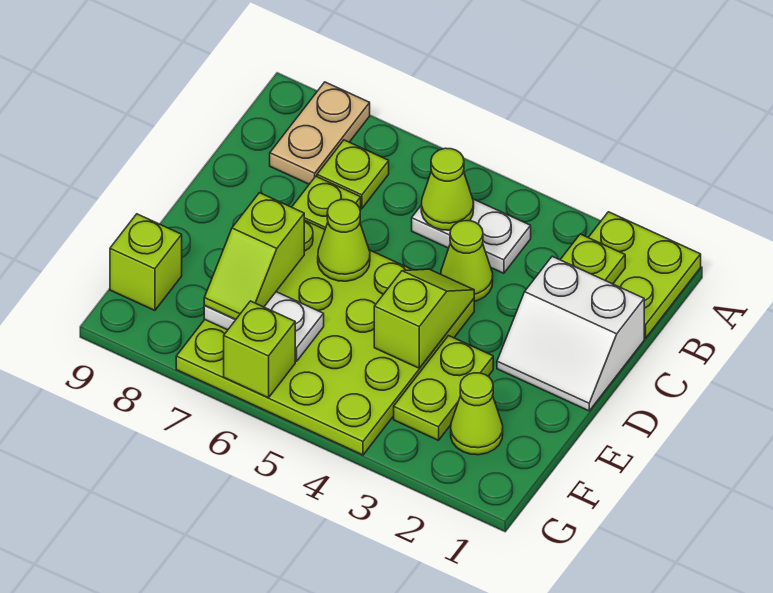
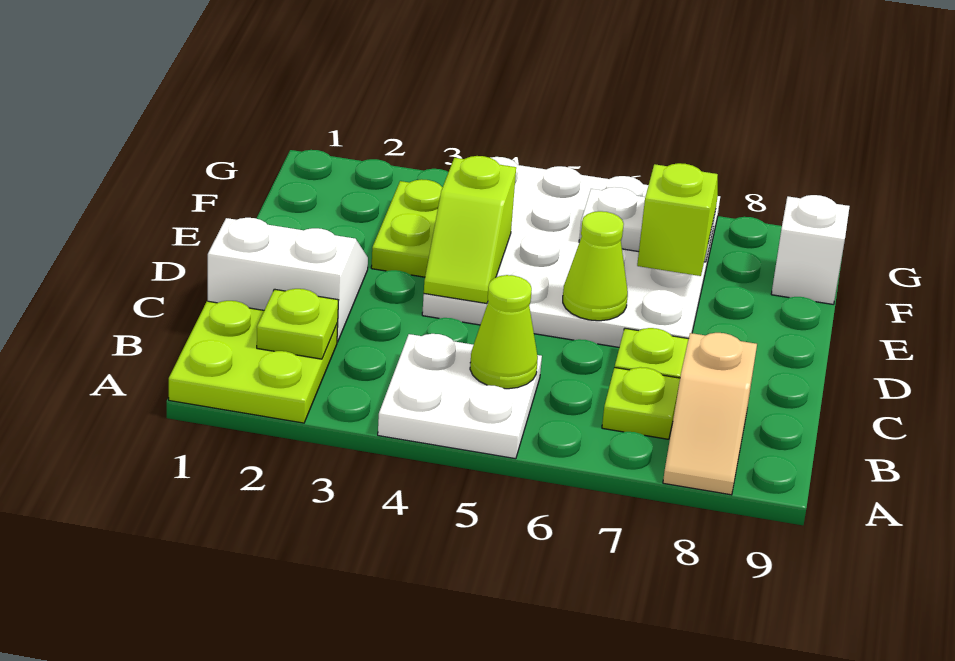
tan plate A8:B8 level 1 -> tan slope A8:B8 level 1 top B
white plate B4:B5 level 1 -> white plate A4:B5 level 1
lime cone C4 level 1 -> none
lime plate D4:G7 level 1 -> white plate D4:G7 level 1
lime cone F2 level 1 -> none
lime brick F9 level 1 -> white brick F9 level 1
lime brick G6 level 2 -> none

